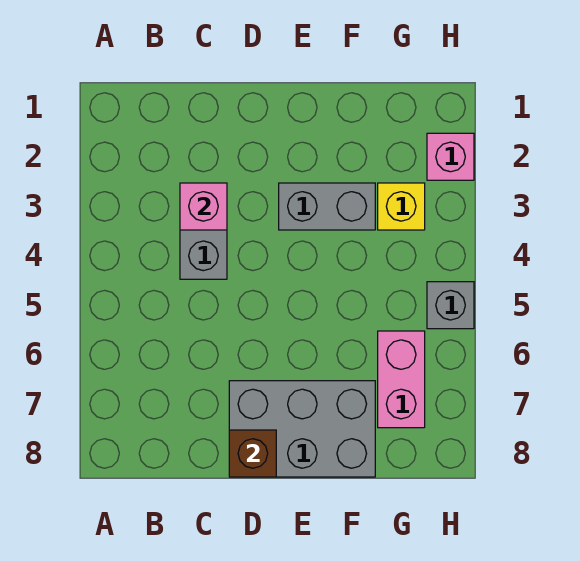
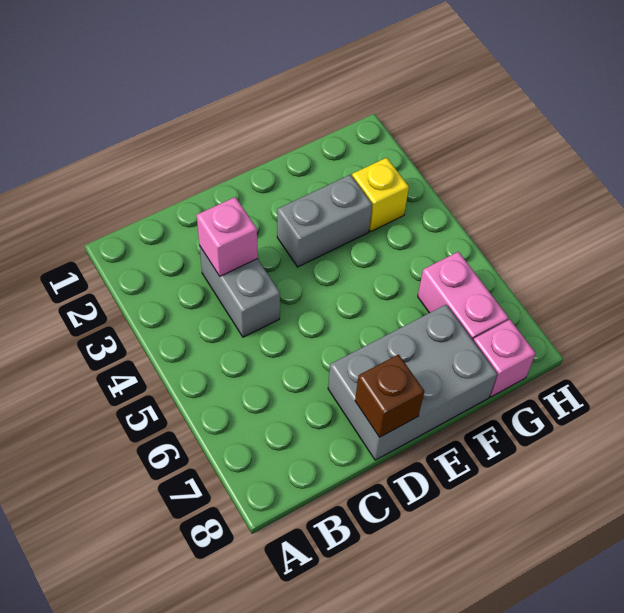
pink brick H2 level 1 -> pink brick G8 level 1
grey brick H5 level 1 -> none

